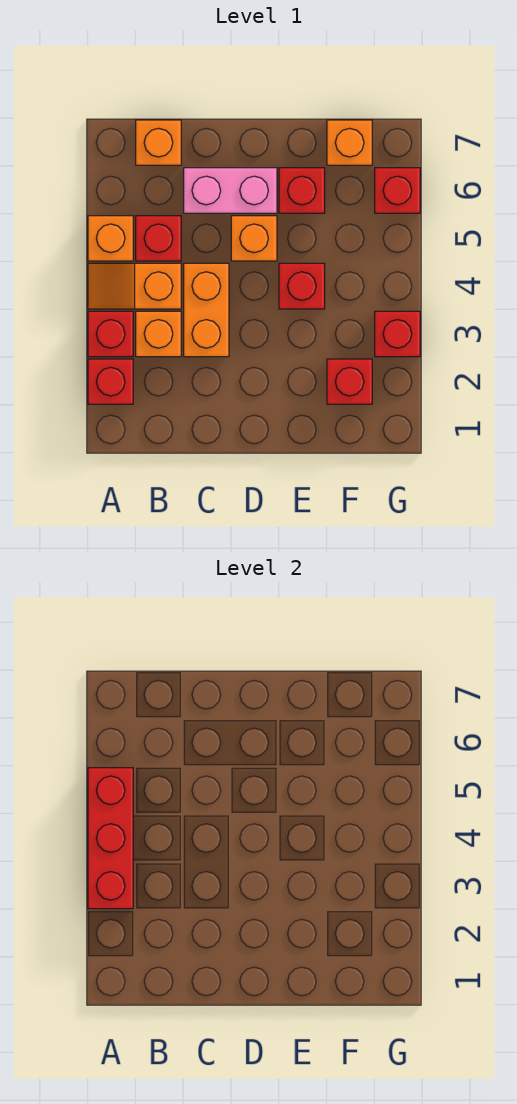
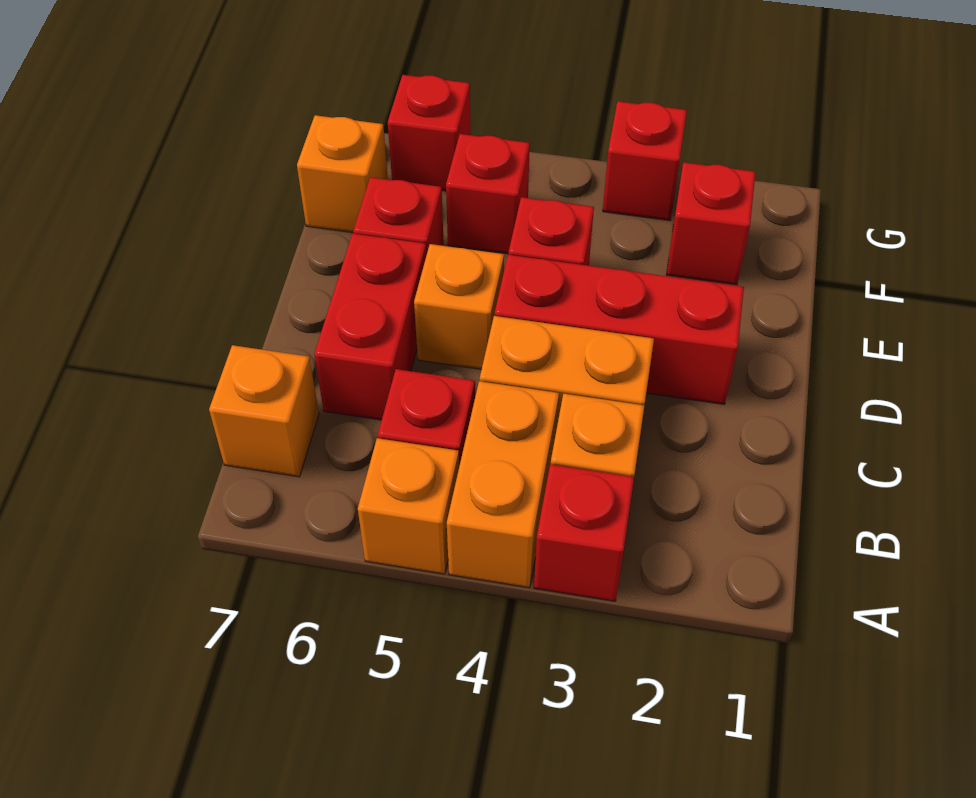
red brick A2 level 1 -> red brick F5 level 1
red brick A3:A5 level 2 -> red brick D2:D4 level 1
orange slope A4:B4 level 1 top B -> orange brick A4:B4 level 1
pink brick C6:D6 level 1 -> red brick C6:D6 level 1

